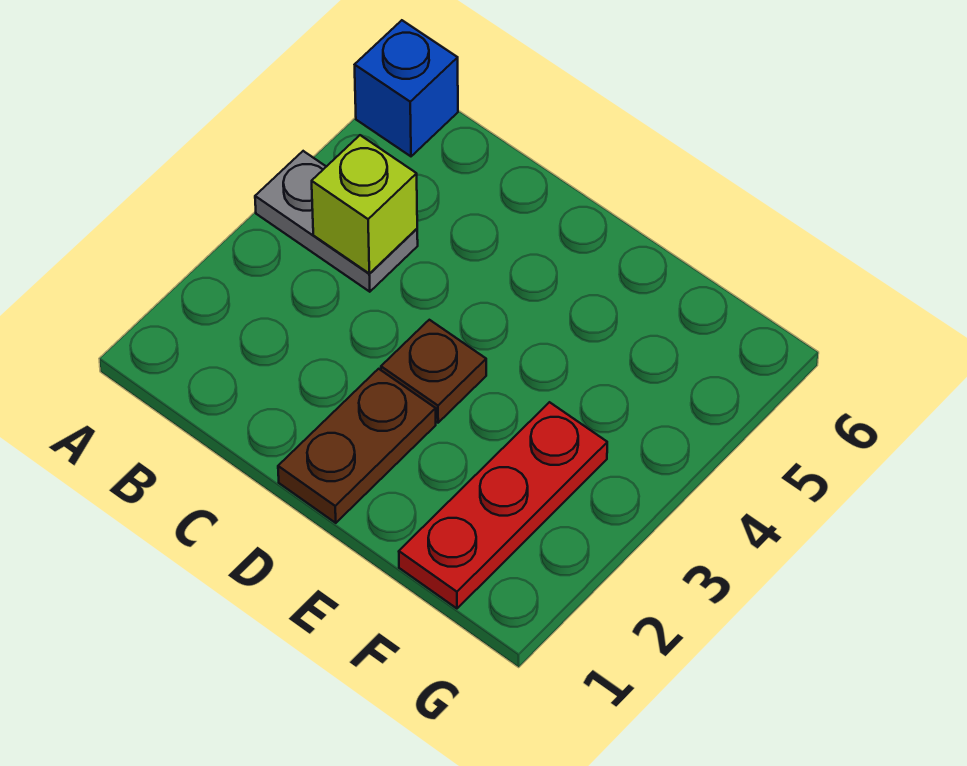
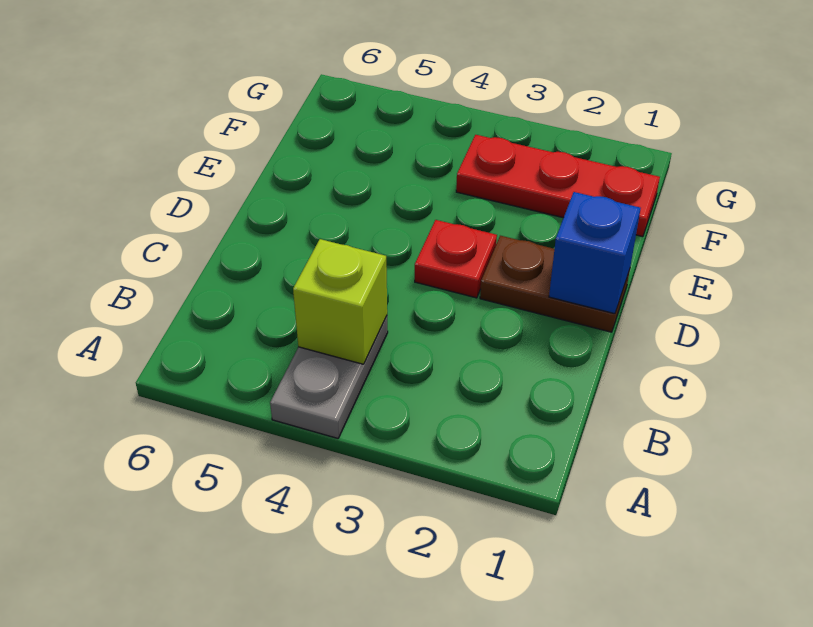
blue brick A6 level 1 -> blue brick D1 level 2
brown plate D3 level 1 -> red plate D3 level 1

